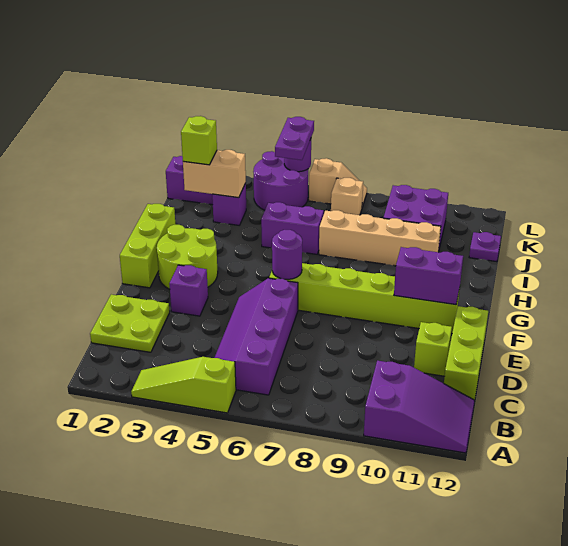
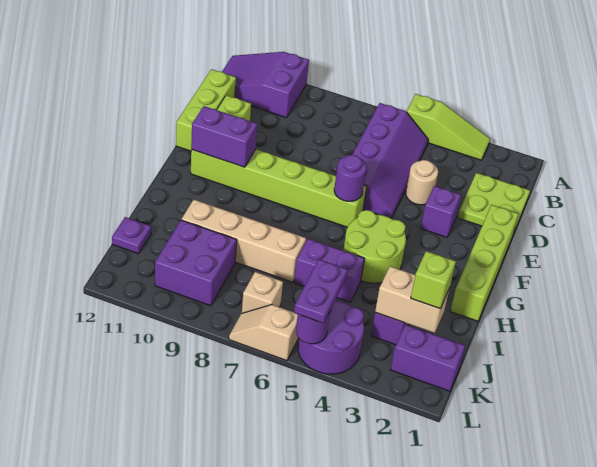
none -> tan round brick D4 level 1
lime brick F1:H1 level 1 -> lime brick E1:H1 level 1
lime round brick F2:G3 level 1 -> lime round brick G4:H5 level 1

